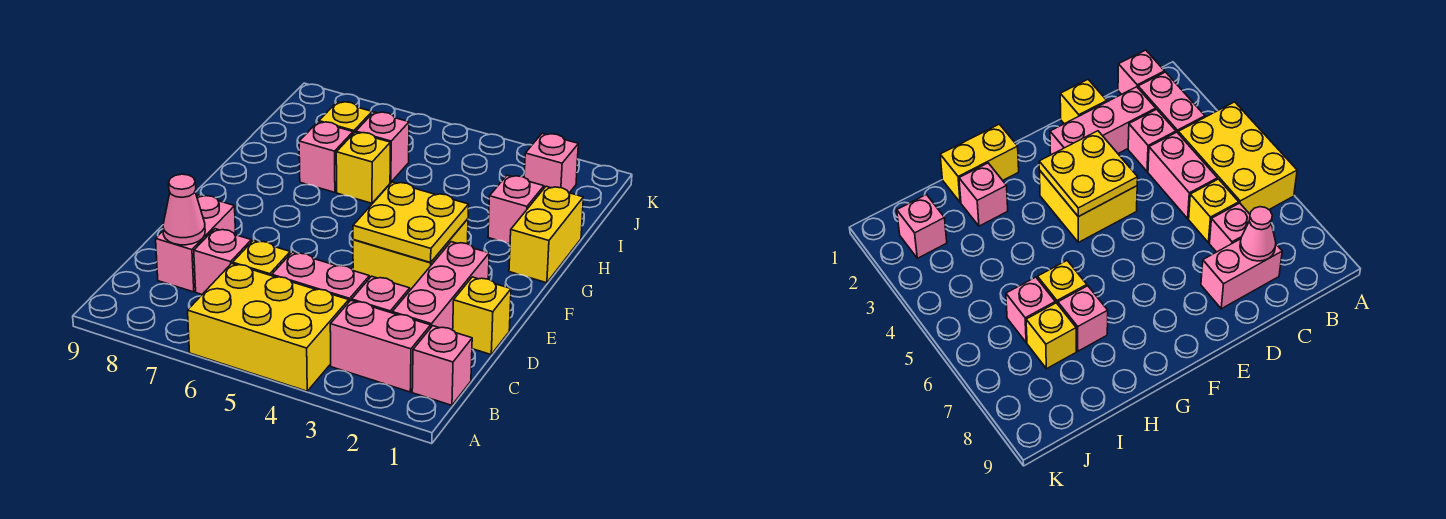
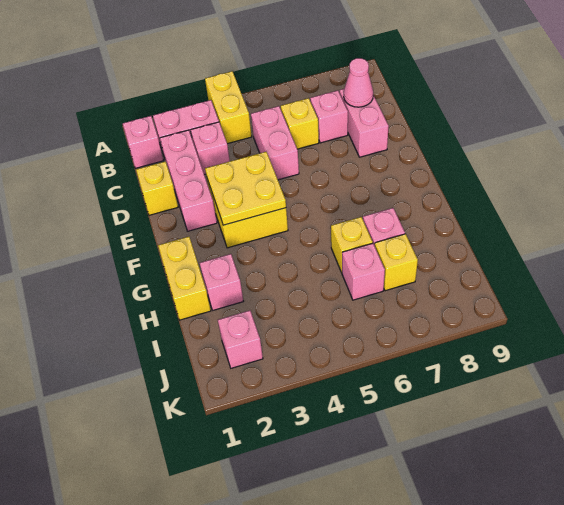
yellow brick A4:B6 level 1 -> yellow brick A4:B4 level 1
pink brick C4:C5 level 1 -> pink brick C5:D5 level 1

